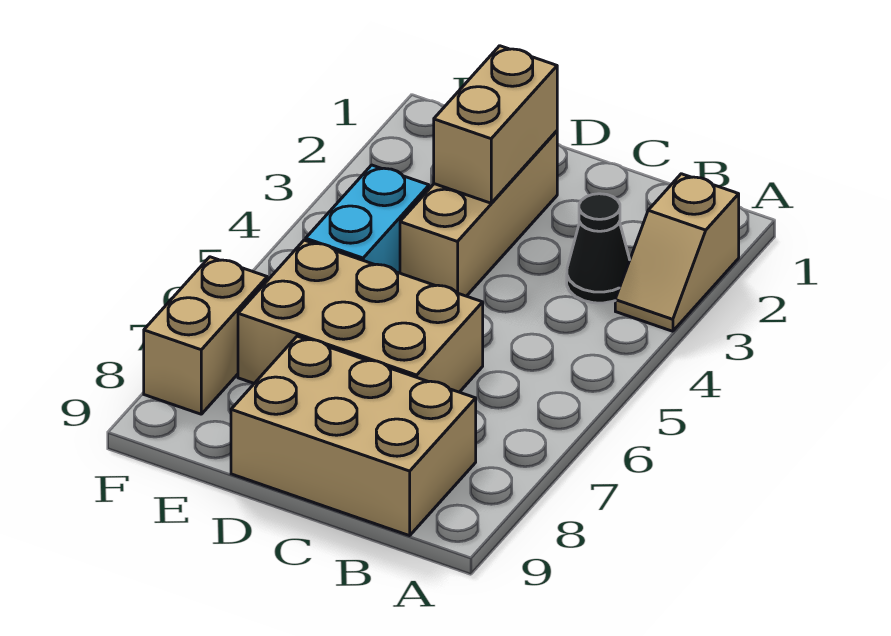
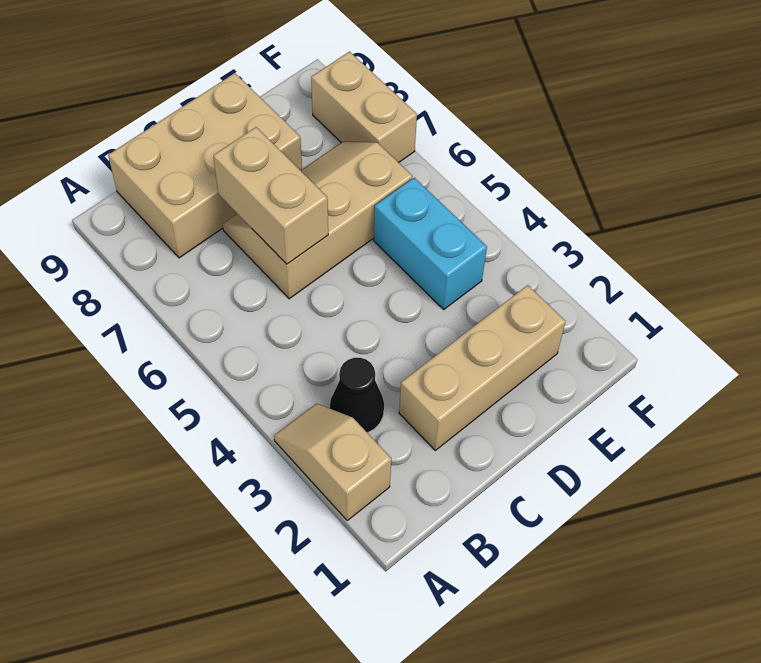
tan brick C6:E7 level 1 -> tan slope C6:E7 level 1 top 6
tan brick D2:D4 level 1 -> tan brick C2:E2 level 1
tan brick D2:D3 level 2 -> tan brick C6:C7 level 2

